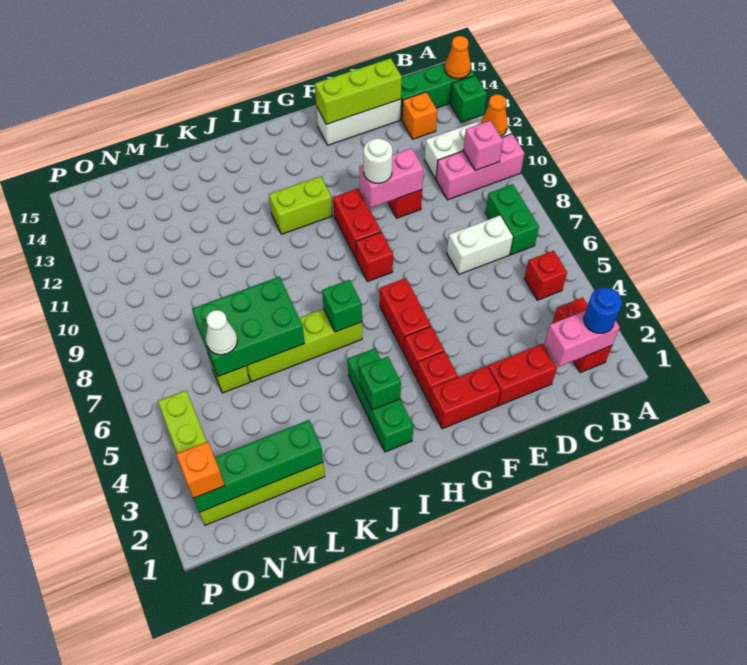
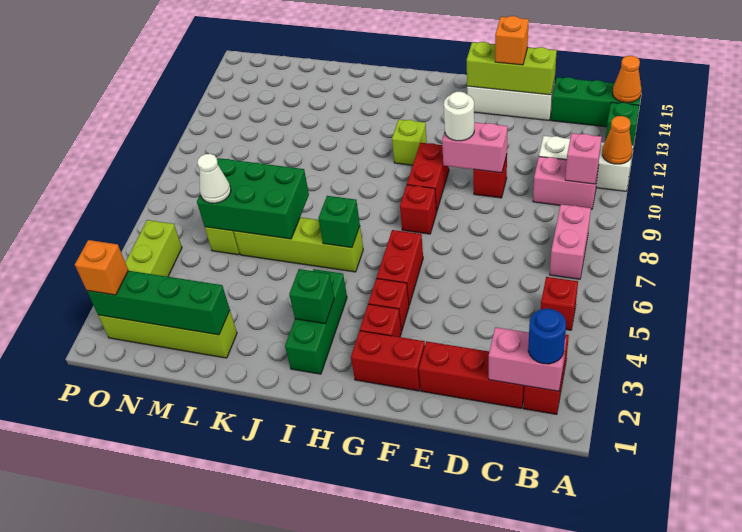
pink brick A10:C10 level 1 -> pink brick B10:C10 level 1
green brick B7:B8 level 1 -> pink brick B7:B8 level 1
white brick C7:D7 level 1 -> none
orange brick C13 level 1 -> orange brick E14 level 3
red brick D2:E2 level 1 -> red brick C2:E2 level 1
lime brick H11:I11 level 1 -> lime brick H11 level 1

